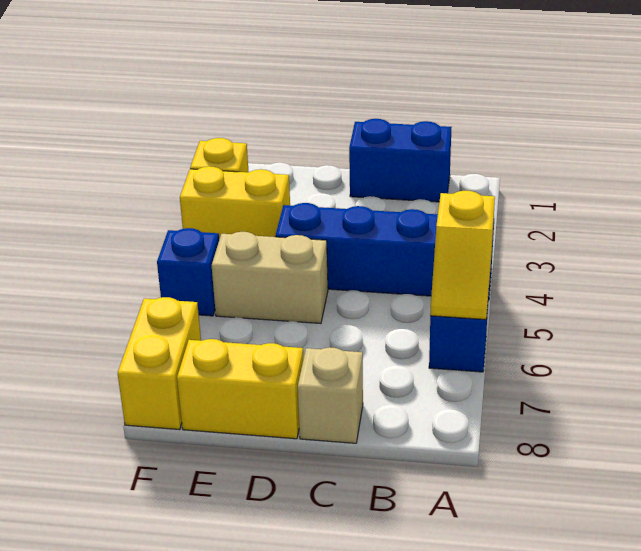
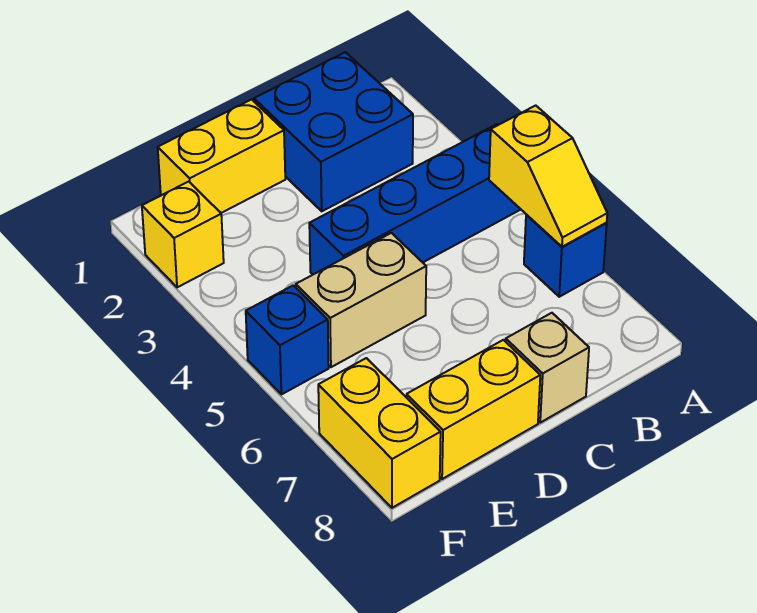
blue brick B1:C1 level 1 -> blue brick B1:C2 level 1
yellow brick E3:F3 level 1 -> yellow brick D1:E1 level 1

